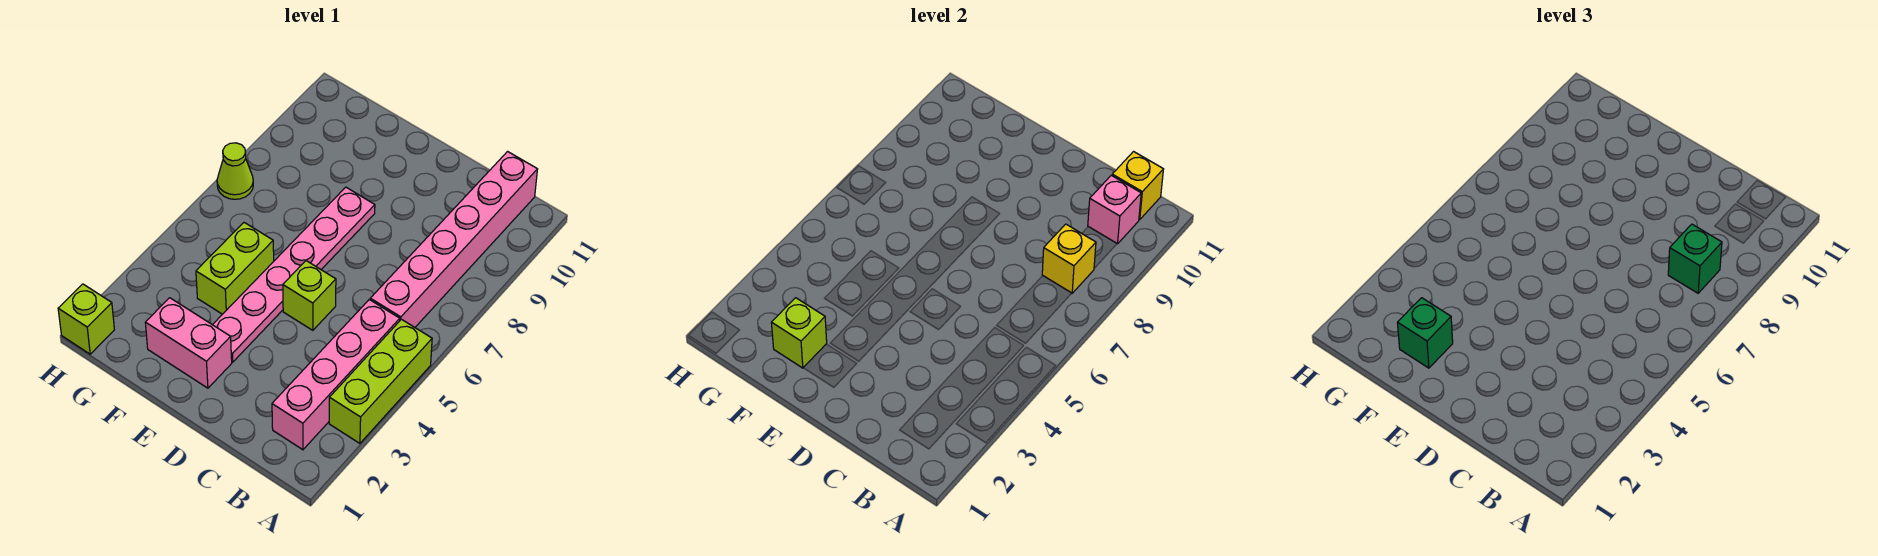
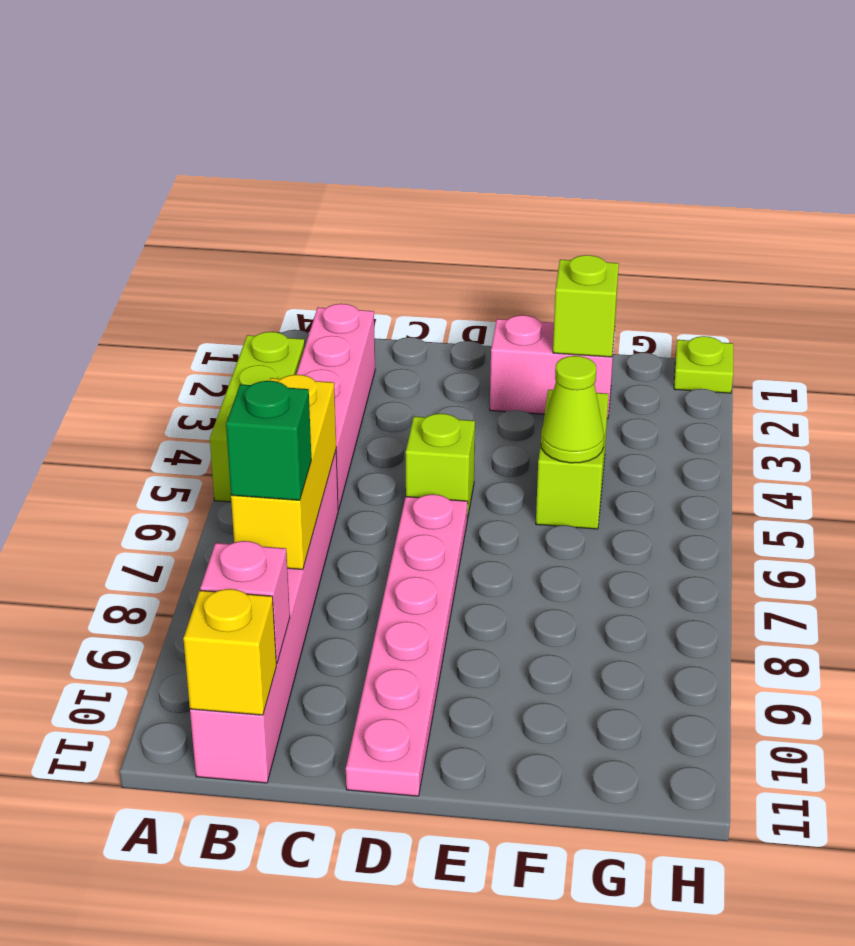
yellow brick B8 level 2 -> yellow brick B6:B8 level 2
pink plate E3:E8 level 1 -> pink plate D6:D11 level 1
green brick F2 level 3 -> none
lime brick H1 level 1 -> lime plate H1 level 1
lime cone H7 level 1 -> lime cone F5 level 2

